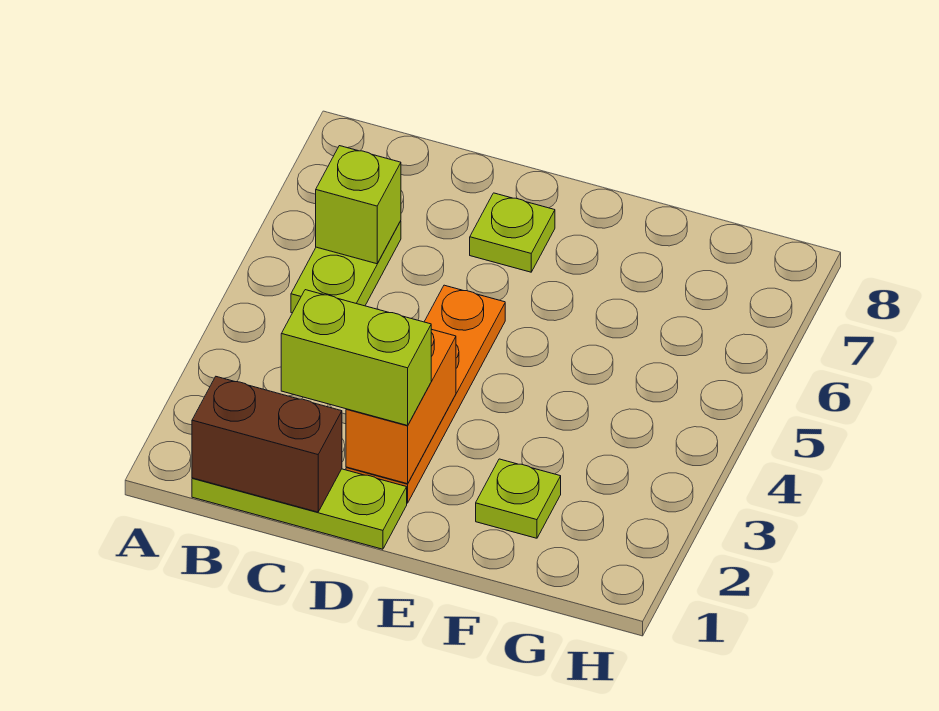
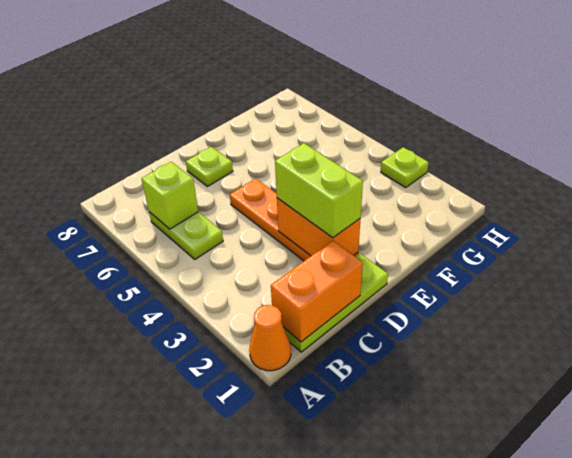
none -> orange cone A1 level 1
brown brick B1:C1 level 2 -> orange brick B1:C1 level 2
lime brick C2:D2 level 3 -> lime brick D2:D3 level 3
lime plate F2 level 1 -> lime plate H3 level 1

